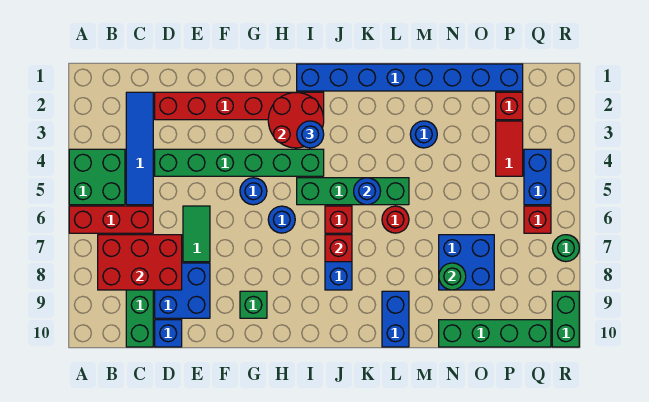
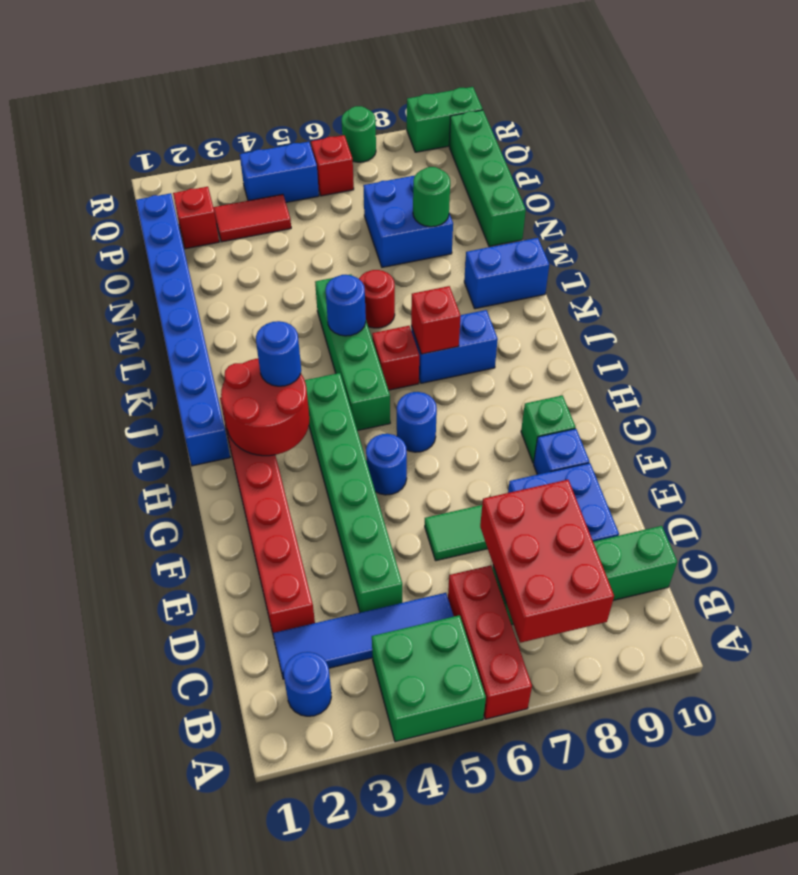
blue brick D10 level 1 -> blue brick F9 level 1
blue round brick M3 level 1 -> blue round brick B2 level 1

